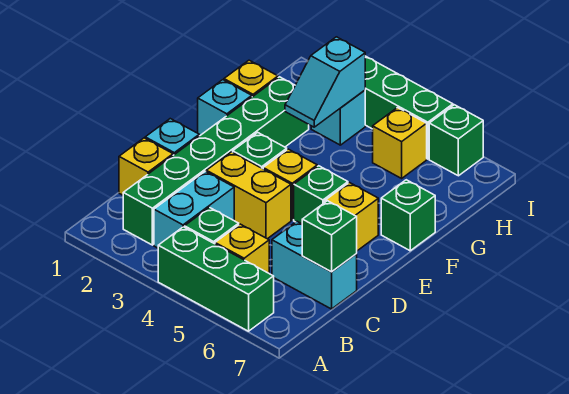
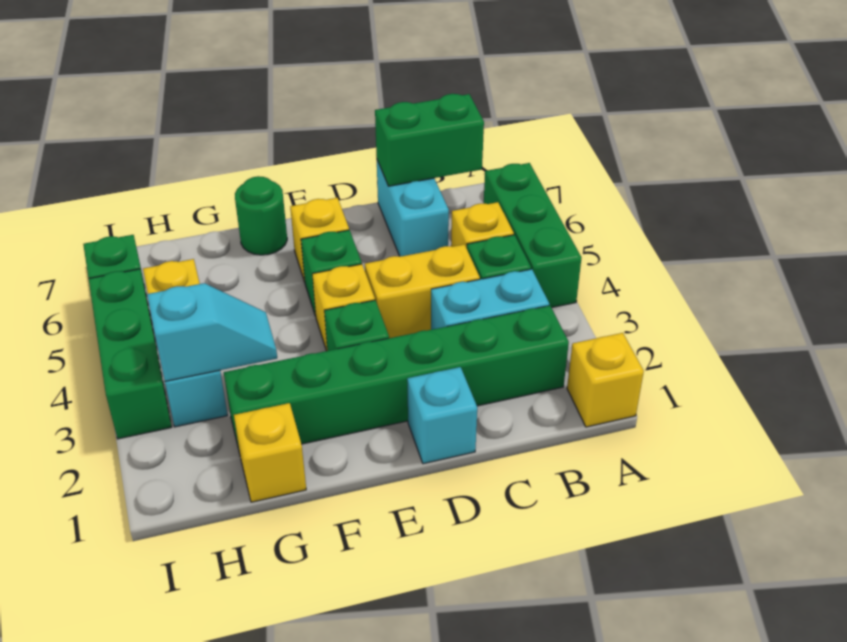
yellow brick C1 level 1 -> yellow brick A1 level 1
green brick C7 level 2 -> green brick B7:C7 level 2
yellow brick D3:D4 level 1 -> yellow brick C4:D4 level 1
cyan brick F1 level 1 -> none
green brick F7 level 1 -> green round brick F7 level 1

